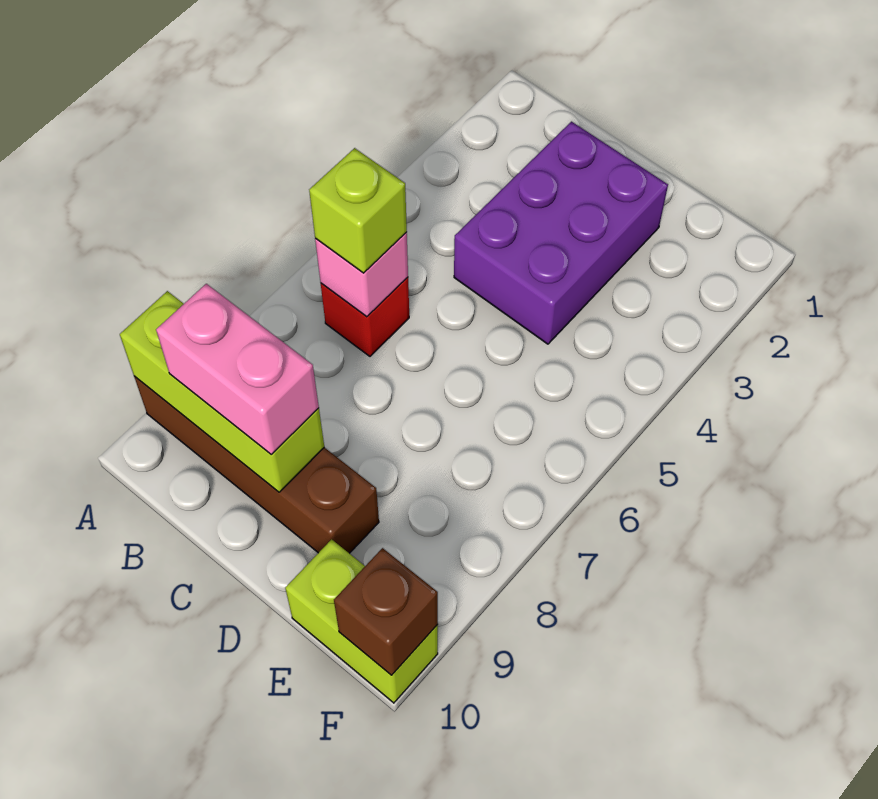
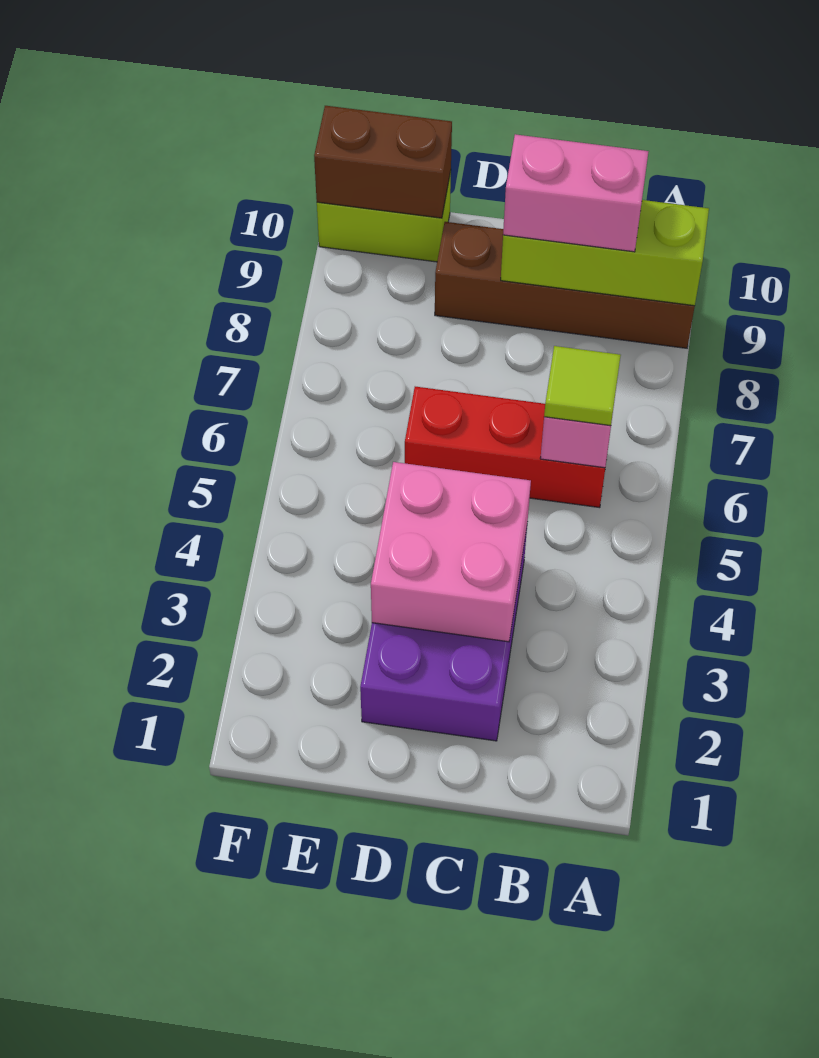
red brick B6 level 1 -> red brick B6:D6 level 1
lime brick B6 level 3 -> lime tile B6 level 3
none -> pink brick C3:D4 level 2
brown brick F10 level 2 -> brown brick E10:F10 level 2

